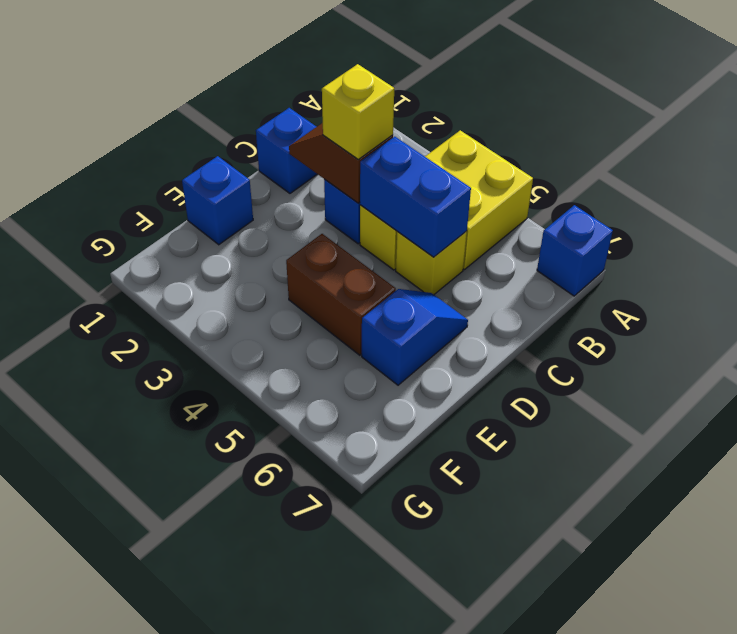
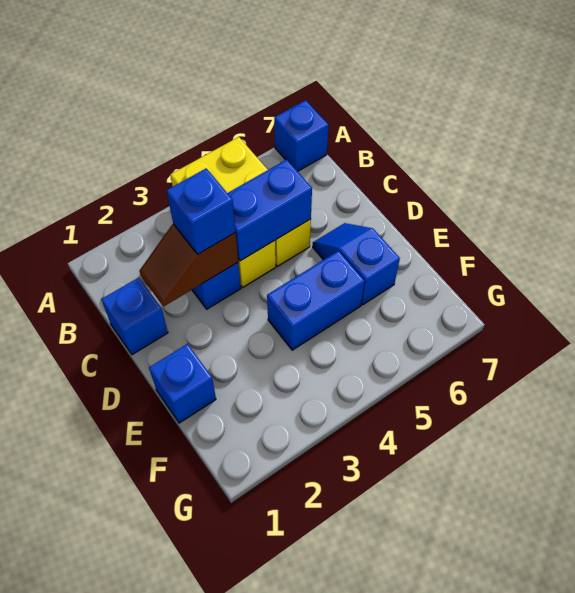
yellow brick C3 level 3 -> blue brick C3 level 3
brown brick E4:E5 level 1 -> blue brick E4:E5 level 1

